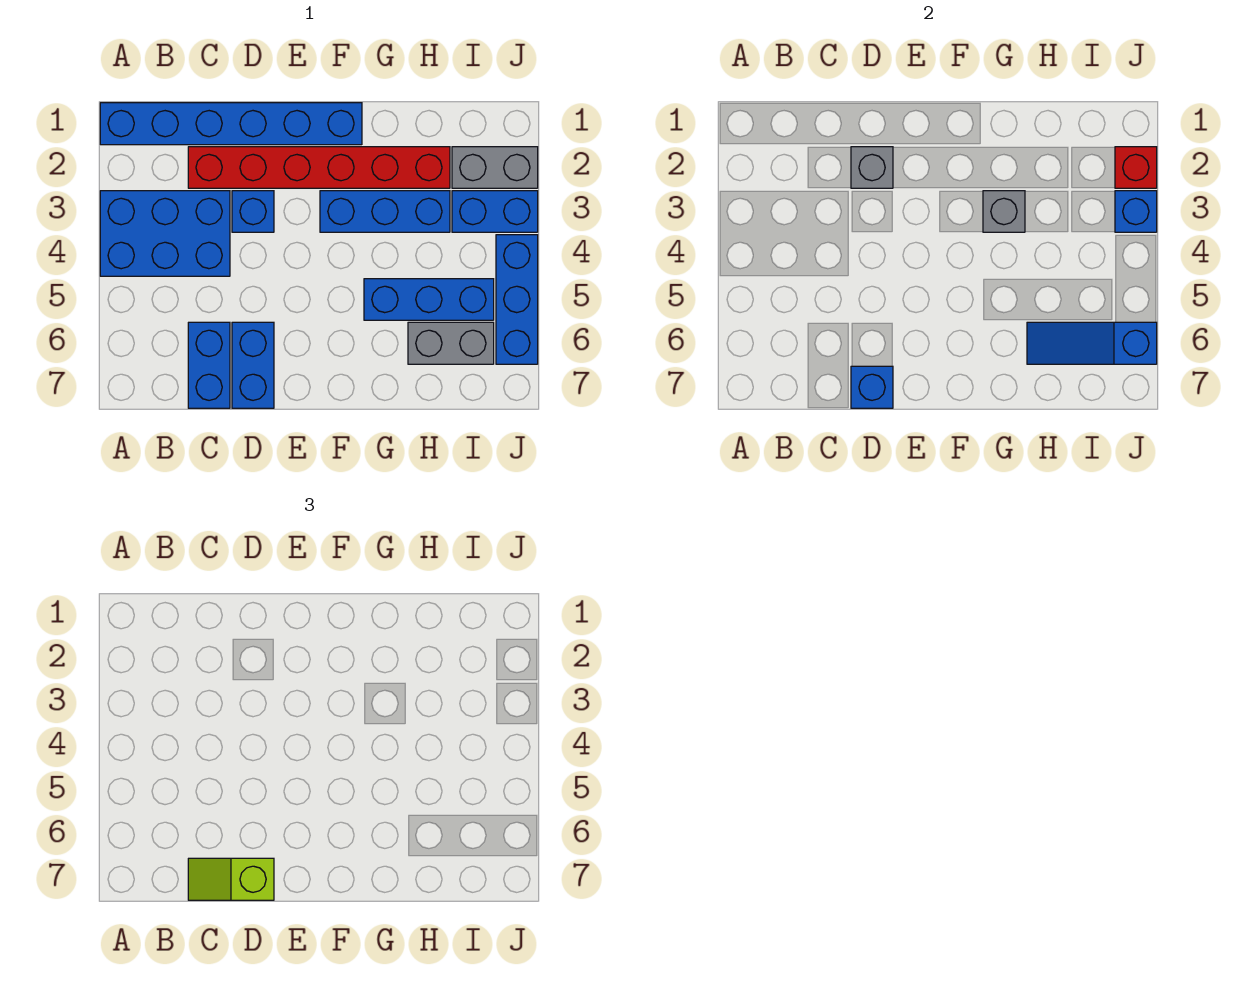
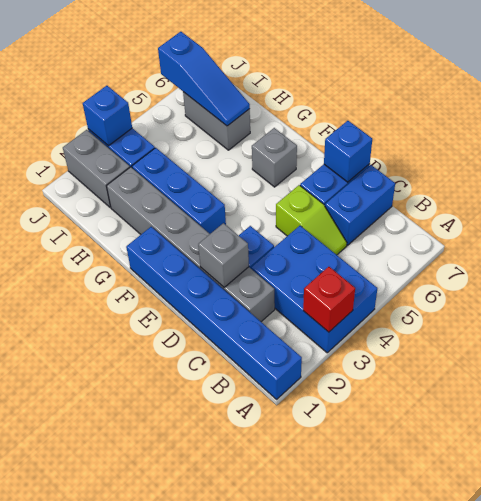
red brick C2:H2 level 1 -> grey brick C2:H2 level 1
lime slope C7:D7 level 3 top D -> lime slope C5:D5 level 1 top D
grey brick G3 level 2 -> grey brick F6 level 1
blue brick G5:I5 level 1 -> none
red brick J2 level 2 -> red brick A3 level 2
blue brick J4:J6 level 1 -> none

